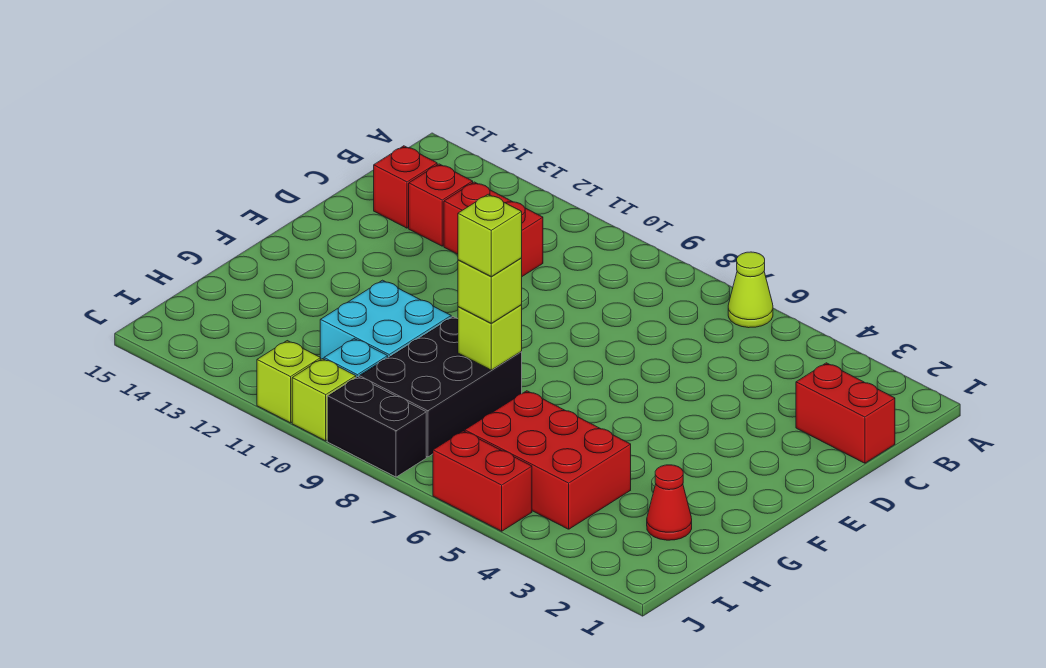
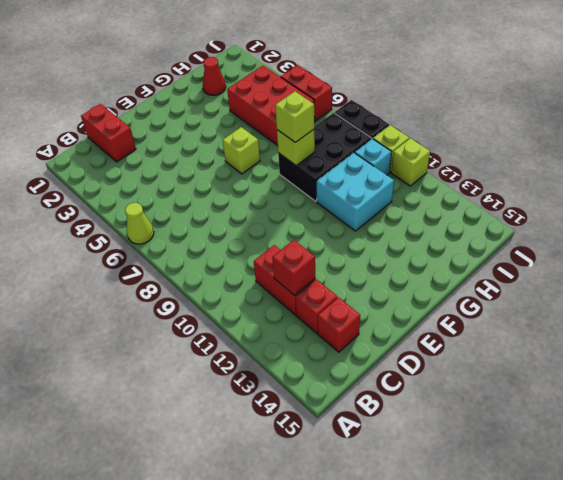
none -> red brick C12 level 2
lime brick G8 level 4 -> lime brick F6 level 1

